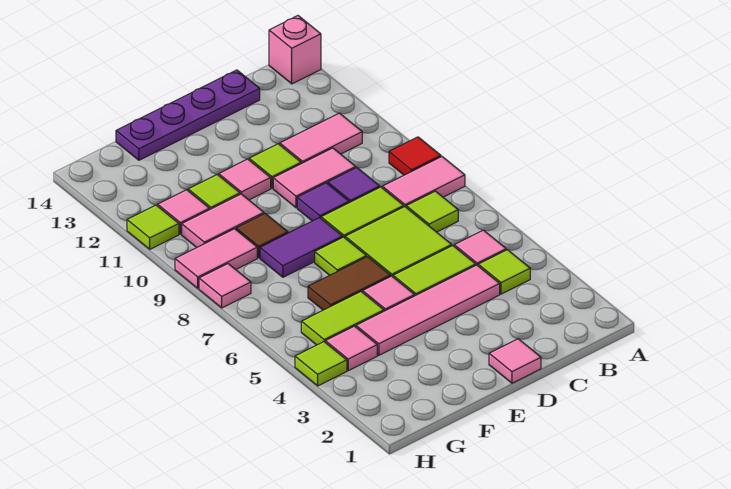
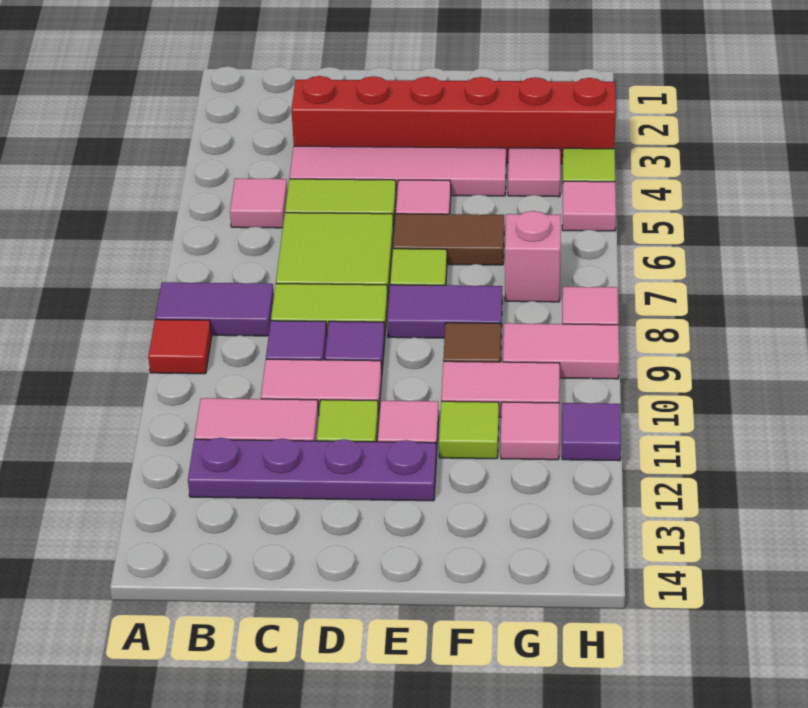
pink tile A8:B8 level 1 -> purple tile A8:B8 level 1
pink brick A14 level 1 -> pink brick G7 level 1
lime tile B4 level 1 -> none
lime tile B7 level 1 -> none
none -> red brick C3:H3 level 1
purple plate C14:F14 level 1 -> purple plate B12:E12 level 1
pink tile D1 level 1 -> pink tile H5 level 1
lime tile F5:G5 level 1 -> none
lime tile H11 level 1 -> purple tile H11 level 1

